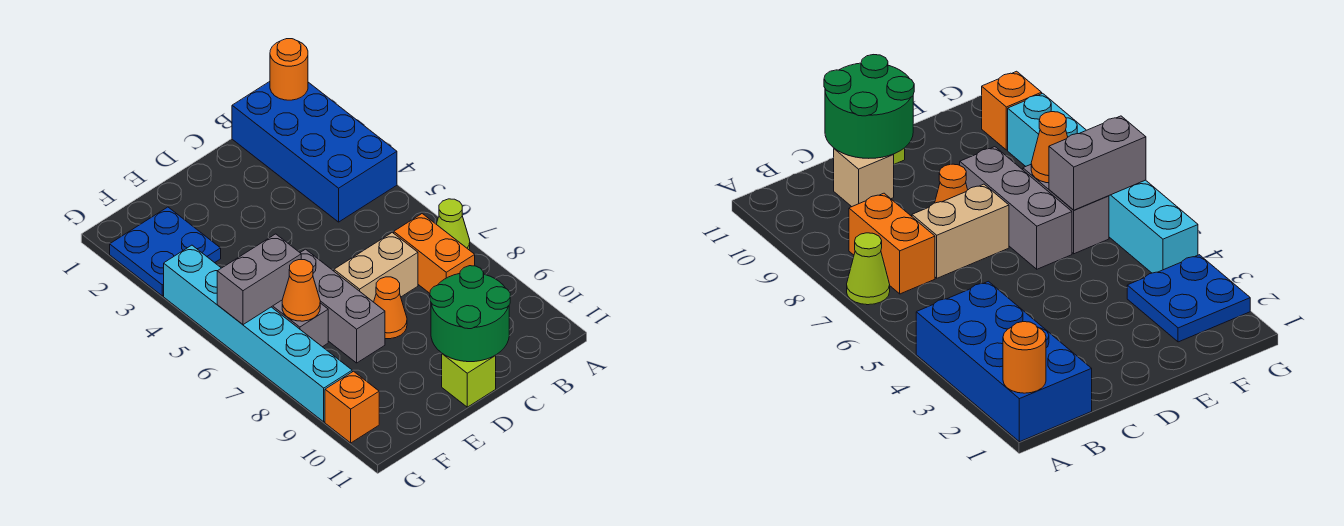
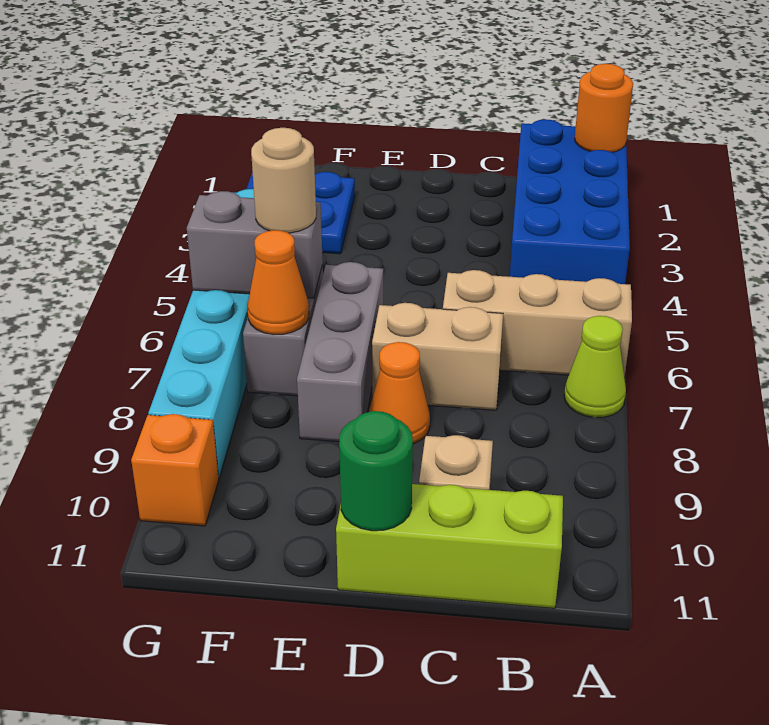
none -> tan brick A6:C6 level 1
orange brick B7:B8 level 1 -> none
green round brick C10:D11 level 2 -> green round brick D11 level 2
lime brick D11 level 1 -> lime brick B11:D11 level 1
none -> tan round brick F6 level 3

